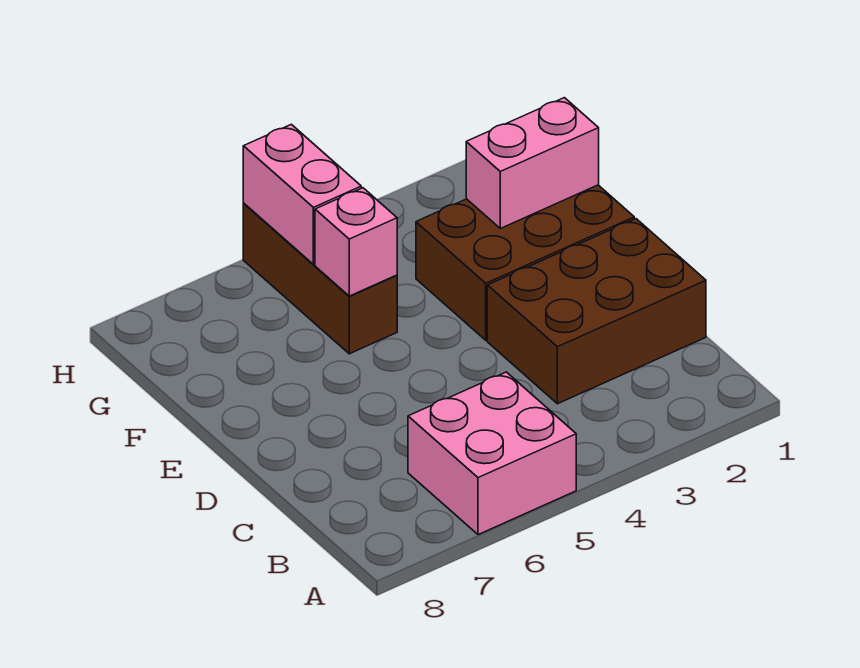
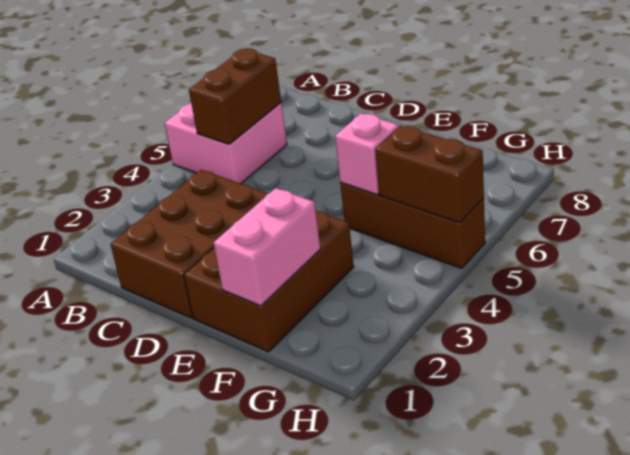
none -> brown brick B5:B6 level 2
pink brick G5:H5 level 2 -> brown brick G5:H5 level 2

